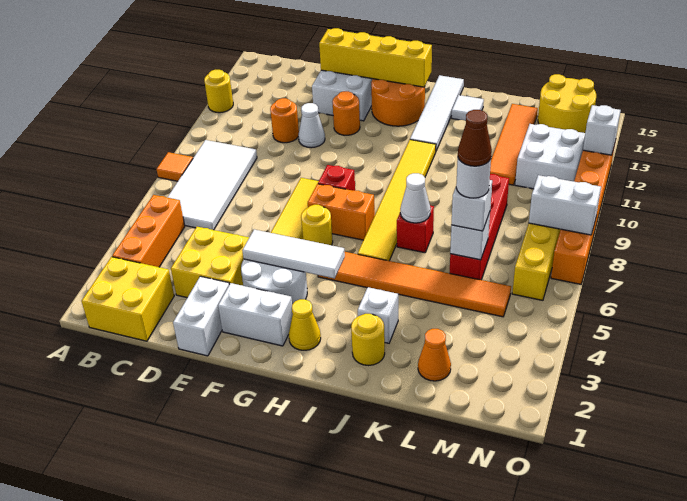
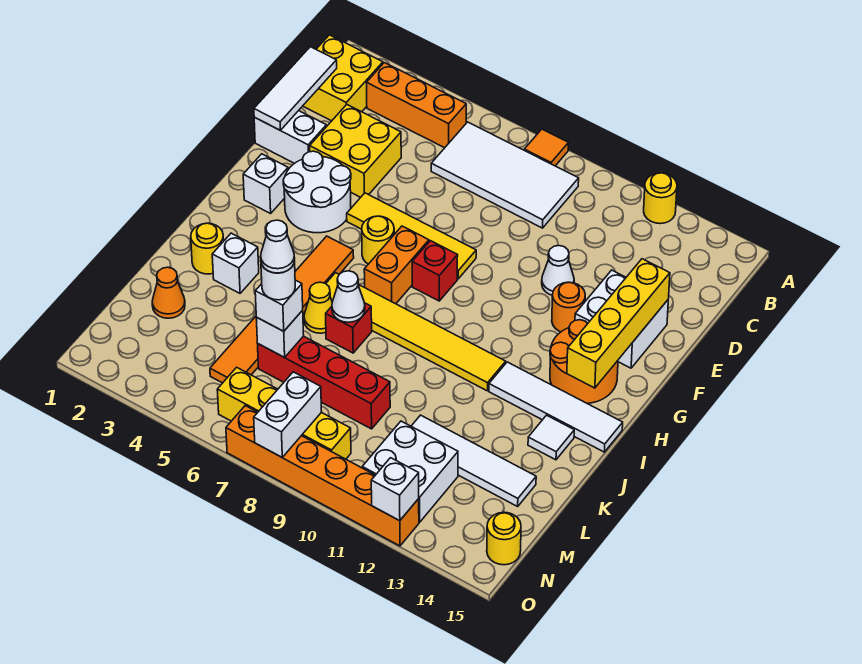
orange round brick D11 level 1 -> none
white brick F2:G2 level 1 -> white brick G2 level 1
white tile F4:H4 level 2 -> white tile C1:E1 level 2
yellow cone H2 level 1 -> yellow cone J6 level 1
brown cone L6 level 5 -> white cone L6 level 5
orange tile L11:L14 level 1 -> white tile L11:L14 level 1
yellow round brick M14:N15 level 1 -> yellow round brick N15 level 1

